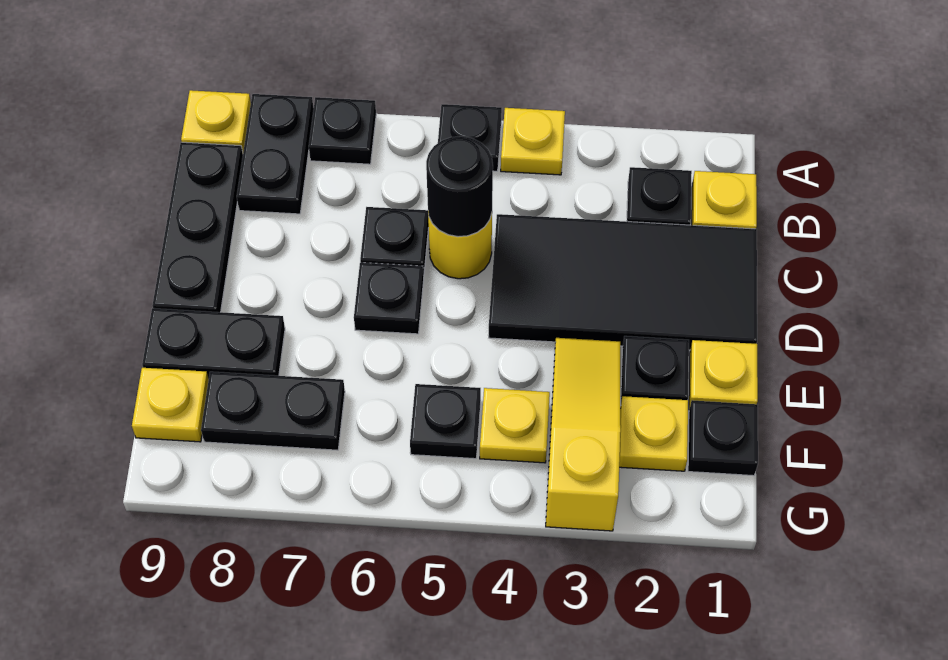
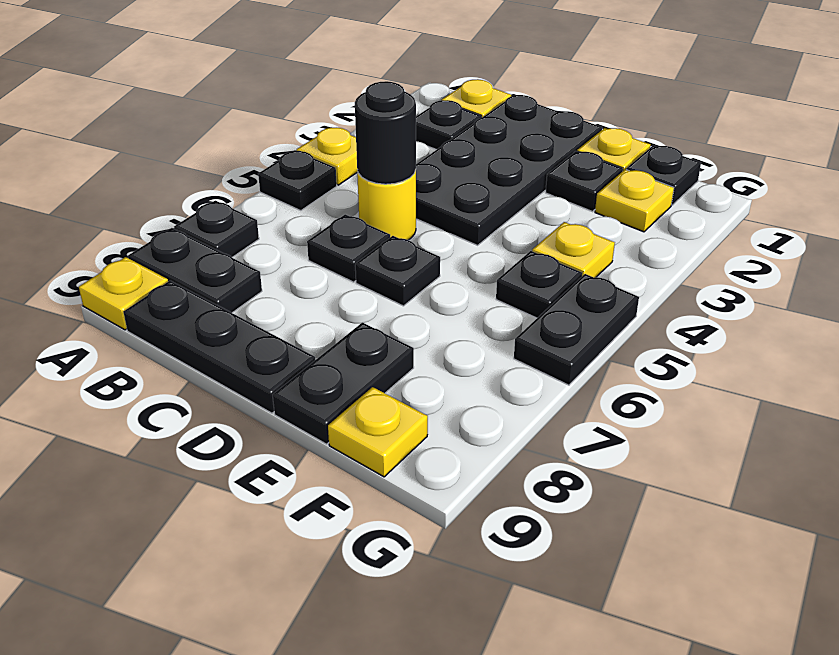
black tile C1:D4 level 1 -> black plate C1:D4 level 1
yellow slope E3:G3 level 1 top G -> none
black plate F7:F8 level 1 -> black plate G5:G6 level 1

